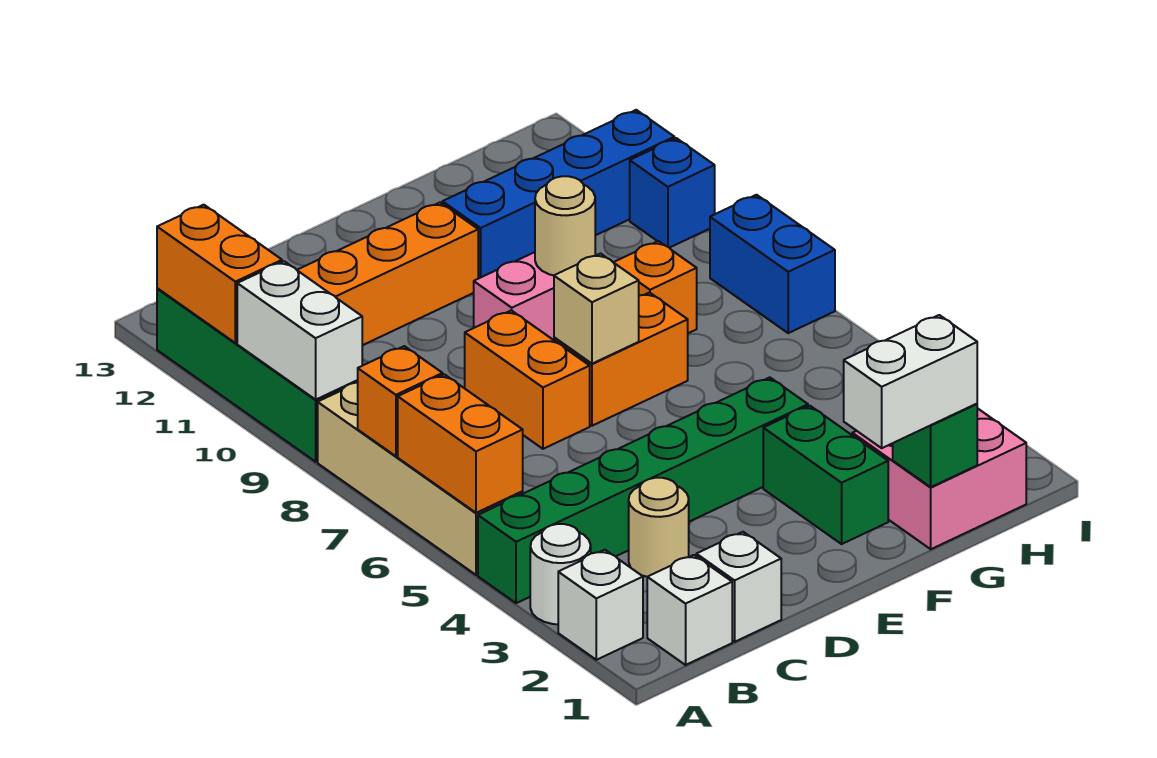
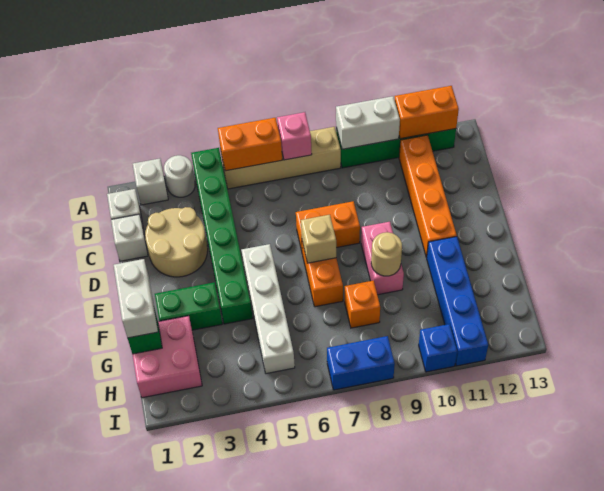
orange brick A7 level 2 -> pink brick A7 level 2
tan round brick C3 level 1 -> tan round brick C2:D3 level 1
none -> white brick E5:H5 level 1

